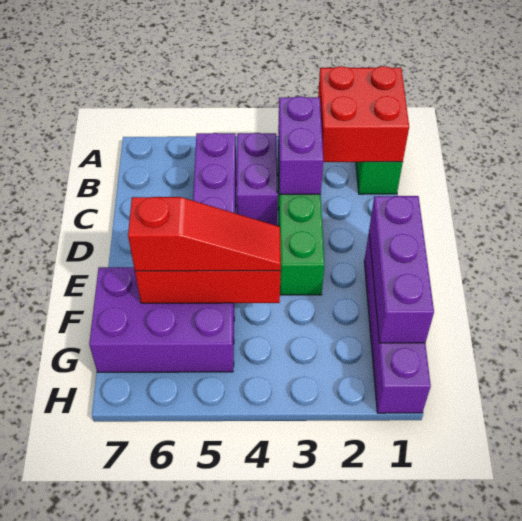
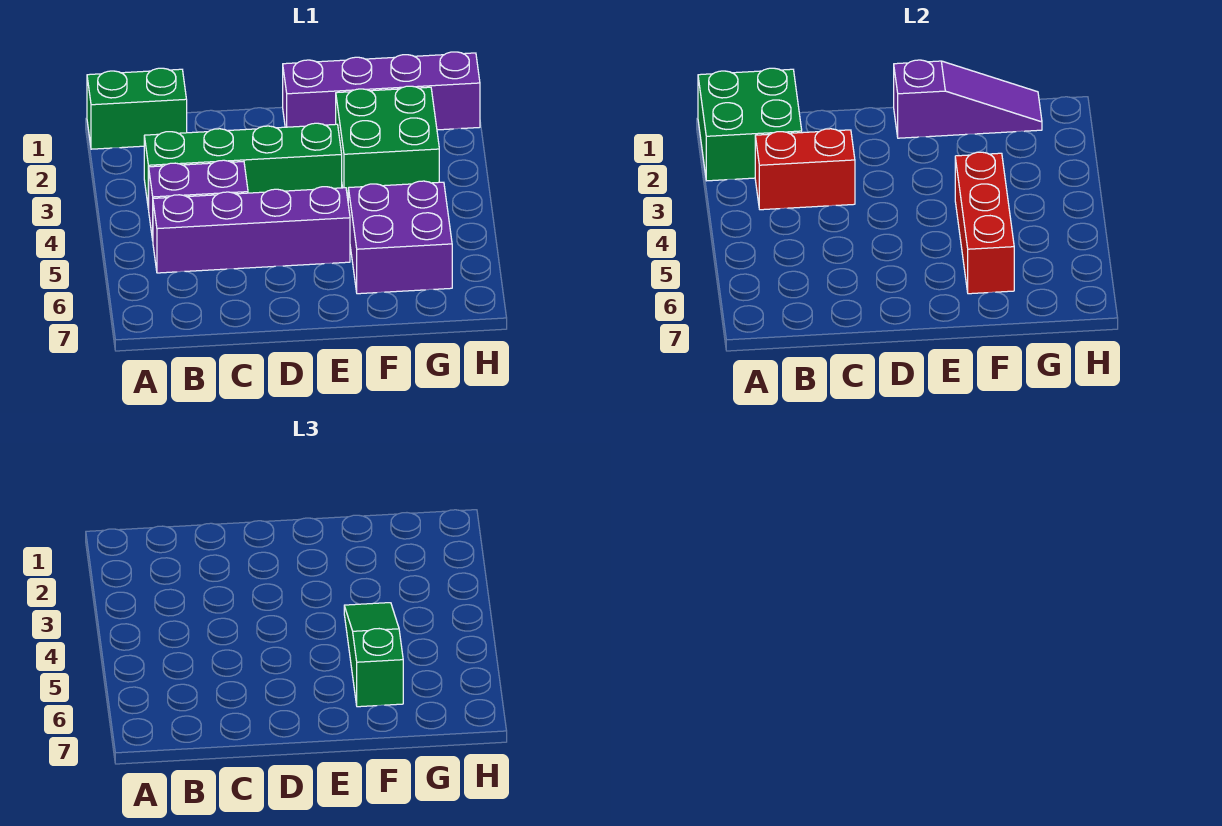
red brick A1:B2 level 2 -> green brick A1:B2 level 2
purple brick B3:C3 level 2 -> red brick B3:C3 level 2
purple brick E1:G1 level 2 -> purple slope E1:G1 level 2 top E
none -> green brick F2:G3 level 1
red slope F4:F6 level 3 top 6 -> green slope F4:F6 level 3 top 6
purple brick F5:G7 level 1 -> purple brick F5:G6 level 1

